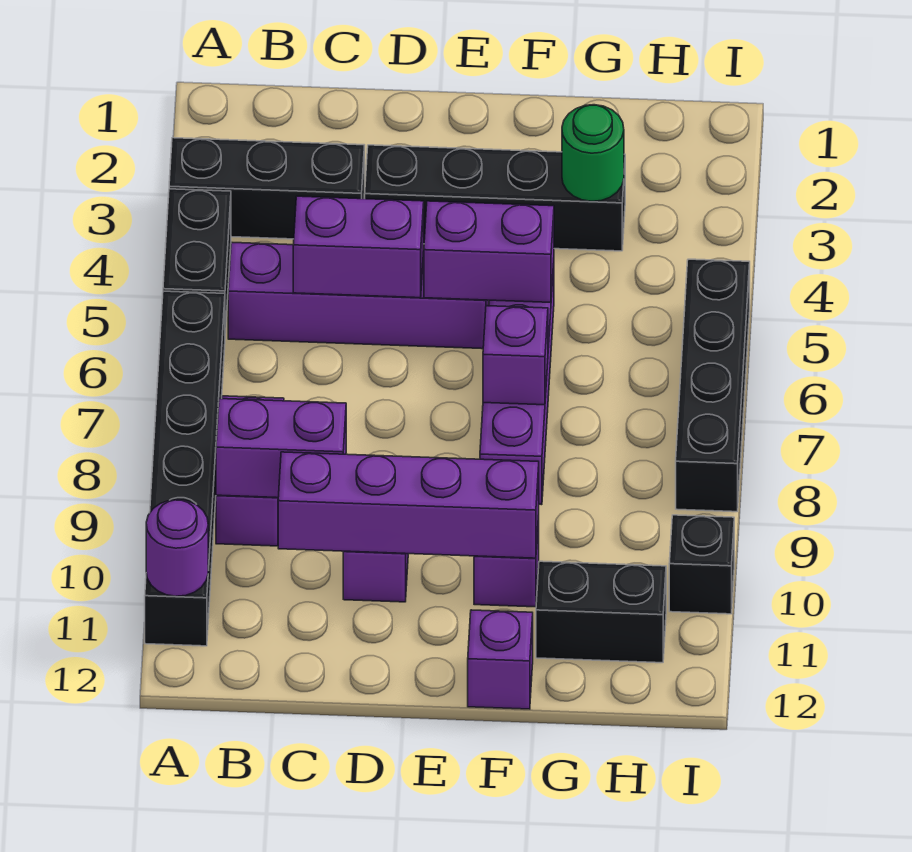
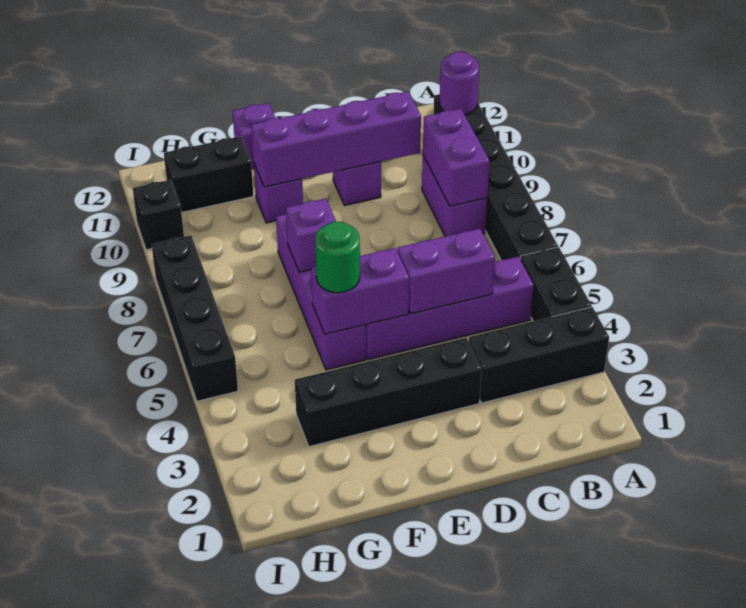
purple brick B9:C9 level 2 -> purple brick B8:B9 level 2
green round brick G3 level 2 -> green round brick F5 level 3

